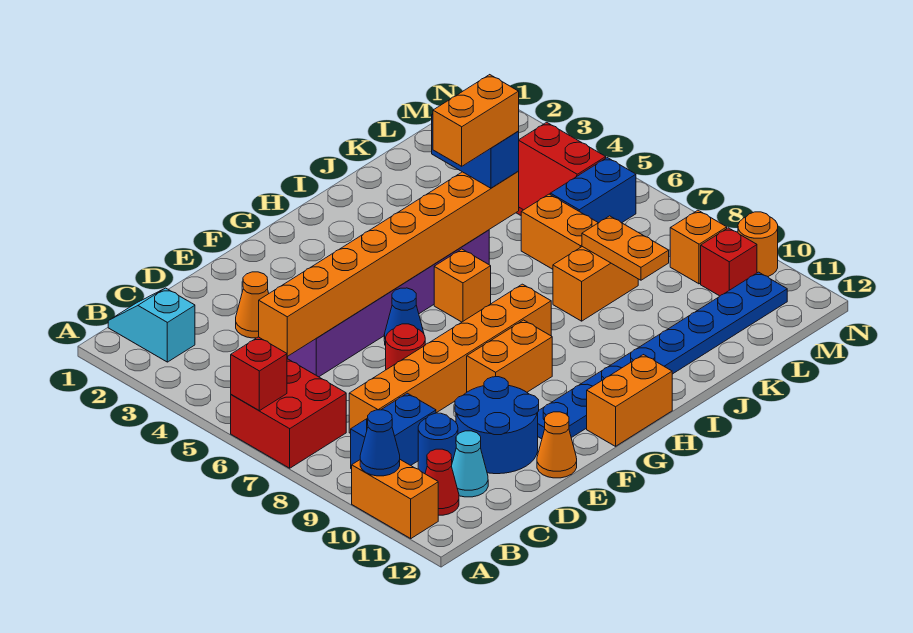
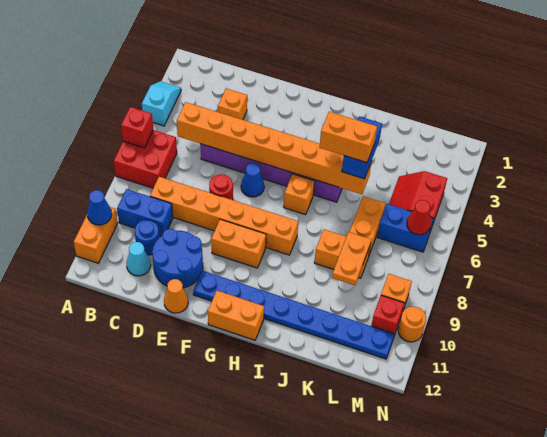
cyan slope B1:B2 level 1 top 2 -> cyan slope A3:A4 level 1 top 4
red cone B11 level 1 -> red cone M6 level 2
orange cone D3 level 1 -> orange brick D3 level 1

